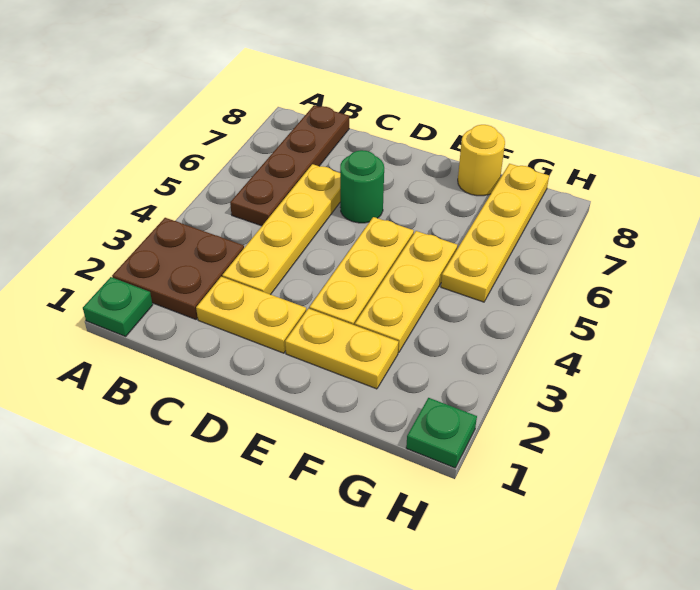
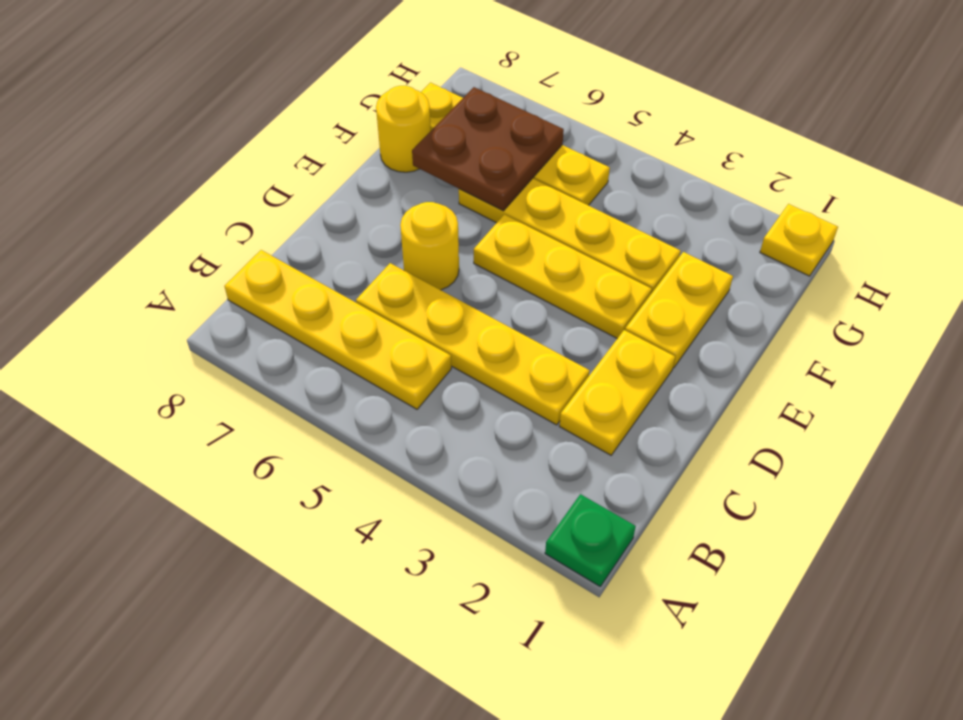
brown plate A2:B3 level 1 -> brown plate F6:G7 level 2
brown plate B5:B8 level 1 -> yellow plate B5:B8 level 1
green round brick D6 level 1 -> yellow round brick D6 level 1
yellow plate F3:F5 level 1 -> yellow plate F3:F6 level 1
green plate H1 level 1 -> yellow plate H1 level 1

